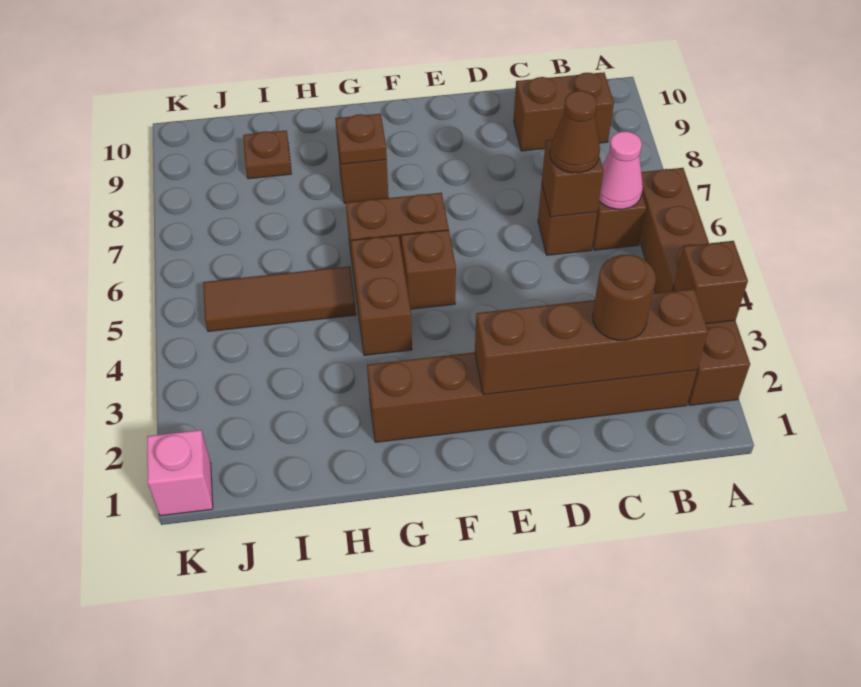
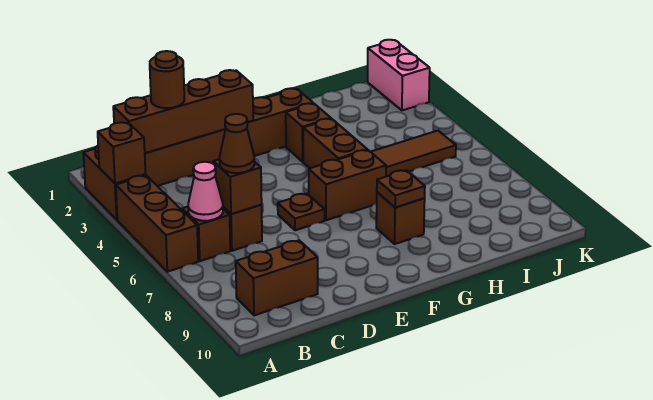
brown brick F5 level 1 -> brown brick G3 level 1
brown plate I9 level 1 -> brown plate E6 level 1
pink brick K1 level 1 -> pink brick K1:K2 level 1

